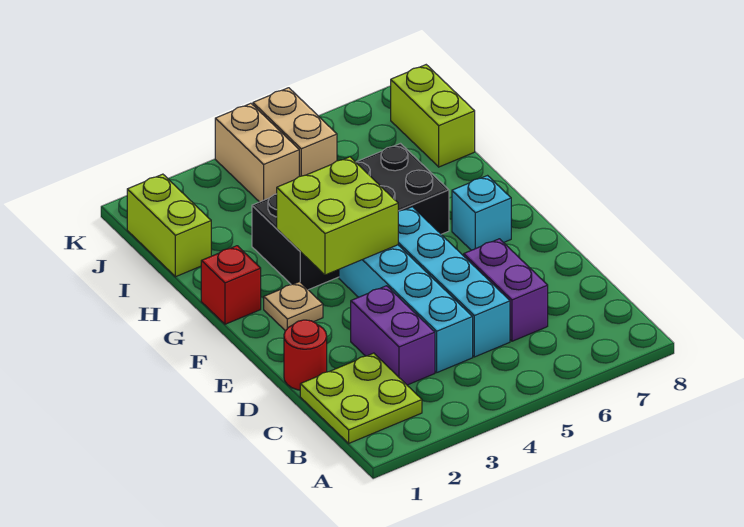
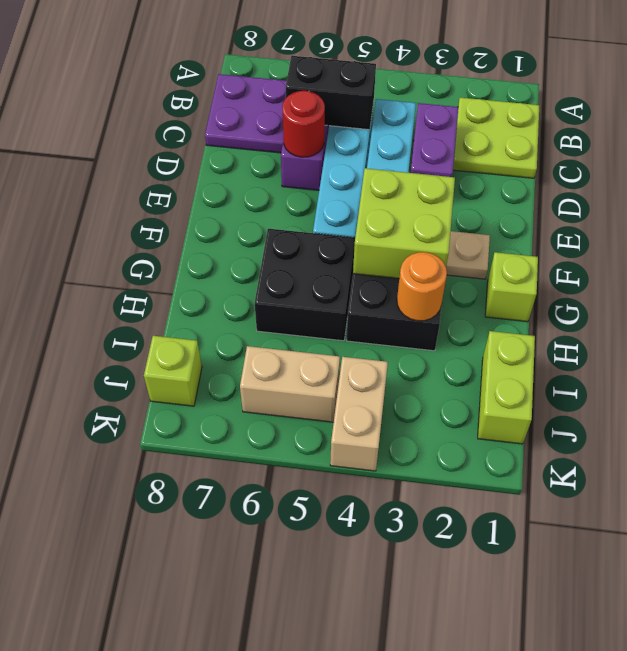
none -> purple plate B7:C8 level 1
none -> black brick C5:C6 level 2
red round brick D1 level 1 -> red round brick D6 level 2
cyan brick F7 level 1 -> none
red brick G1 level 1 -> lime brick G1 level 1
none -> orange round brick H3 level 2
lime brick I8:J8 level 1 -> lime brick J8 level 1
tan brick J5:K5 level 1 -> tan brick J5:J6 level 1

